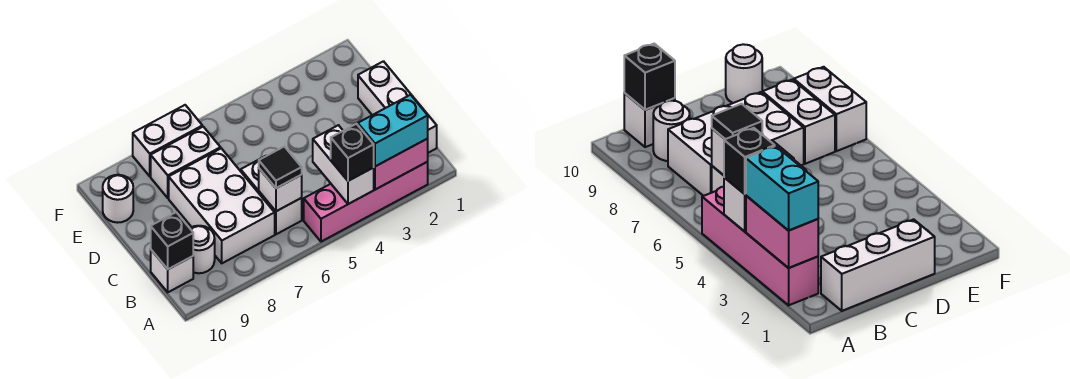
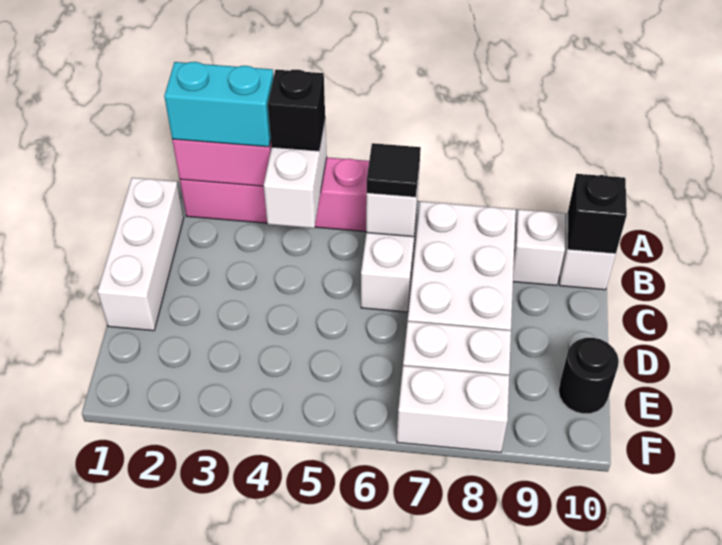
white round brick B9 level 1 -> white brick B9 level 1
white round brick E10 level 1 -> black round brick E10 level 1

